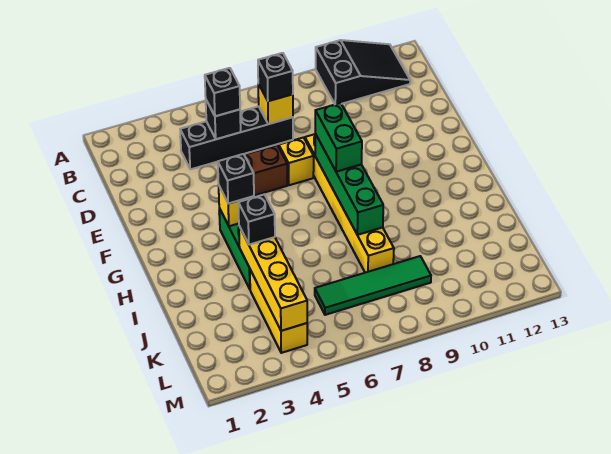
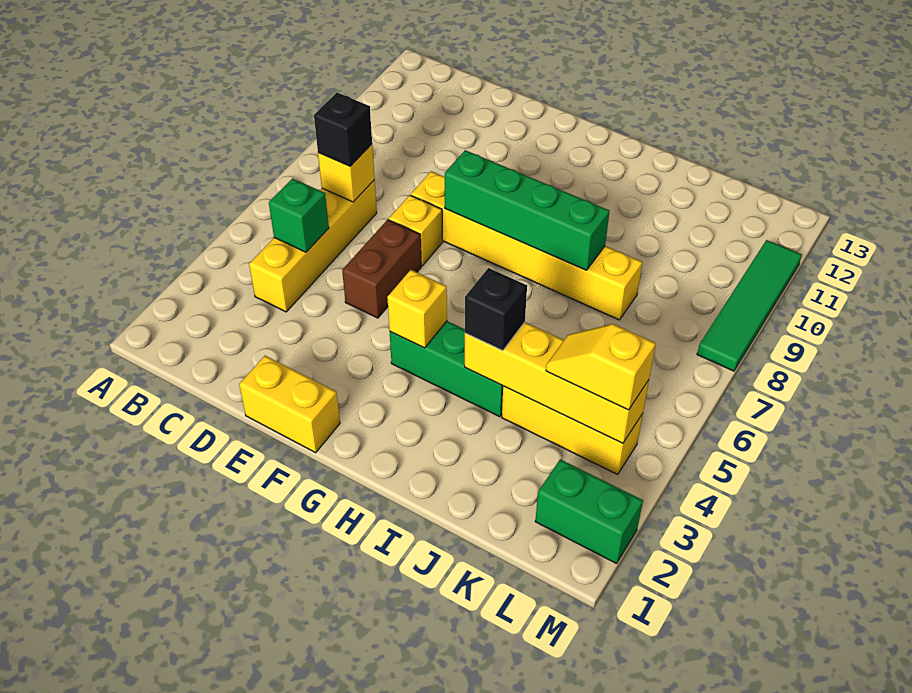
black slope A10:B12 level 1 top 10 -> none
black brick C4:C7 level 1 -> yellow brick C4:C7 level 1
black brick C5 level 2 -> green brick C5 level 2
black brick C5 level 3 -> none
none -> yellow brick E1:F1 level 1
green brick F8:G8 level 3 -> green brick L2:M2 level 1
black brick G4 level 3 -> none
none -> yellow slope K4:L4 level 3 top L
green tile K6:K9 level 1 -> green tile M8:M11 level 1

